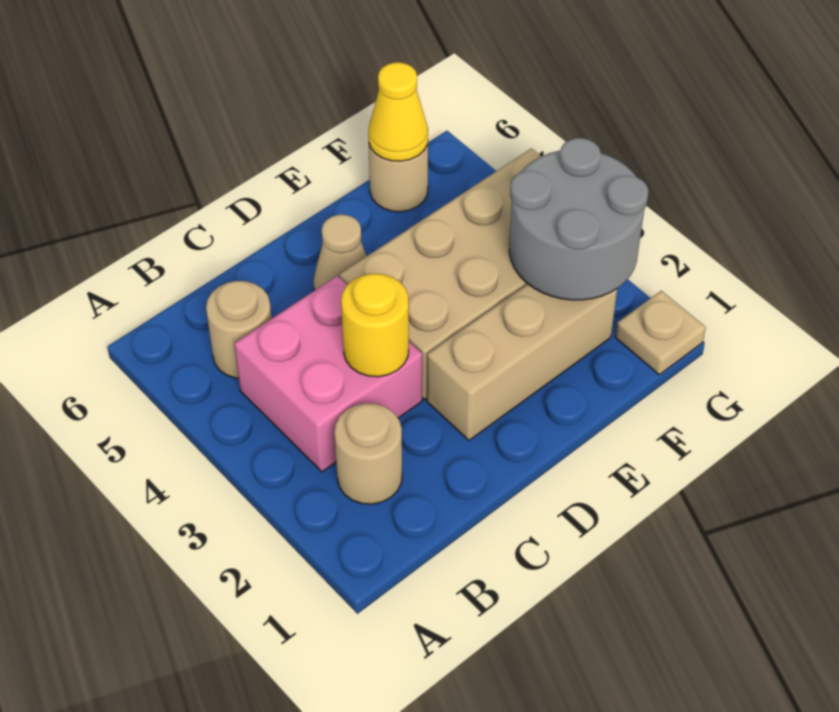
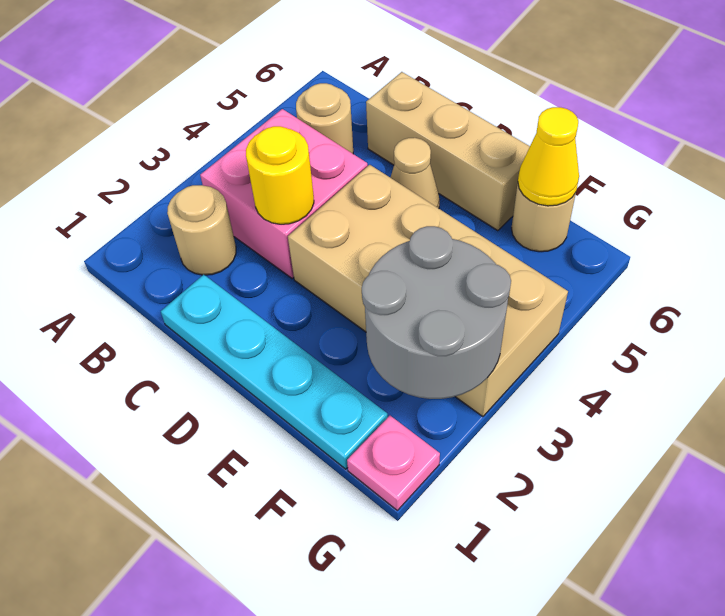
none -> cyan plate C1:F1 level 1
tan brick D2:F2 level 1 -> tan brick C6:E6 level 1
tan plate G1 level 1 -> pink plate G1 level 1

